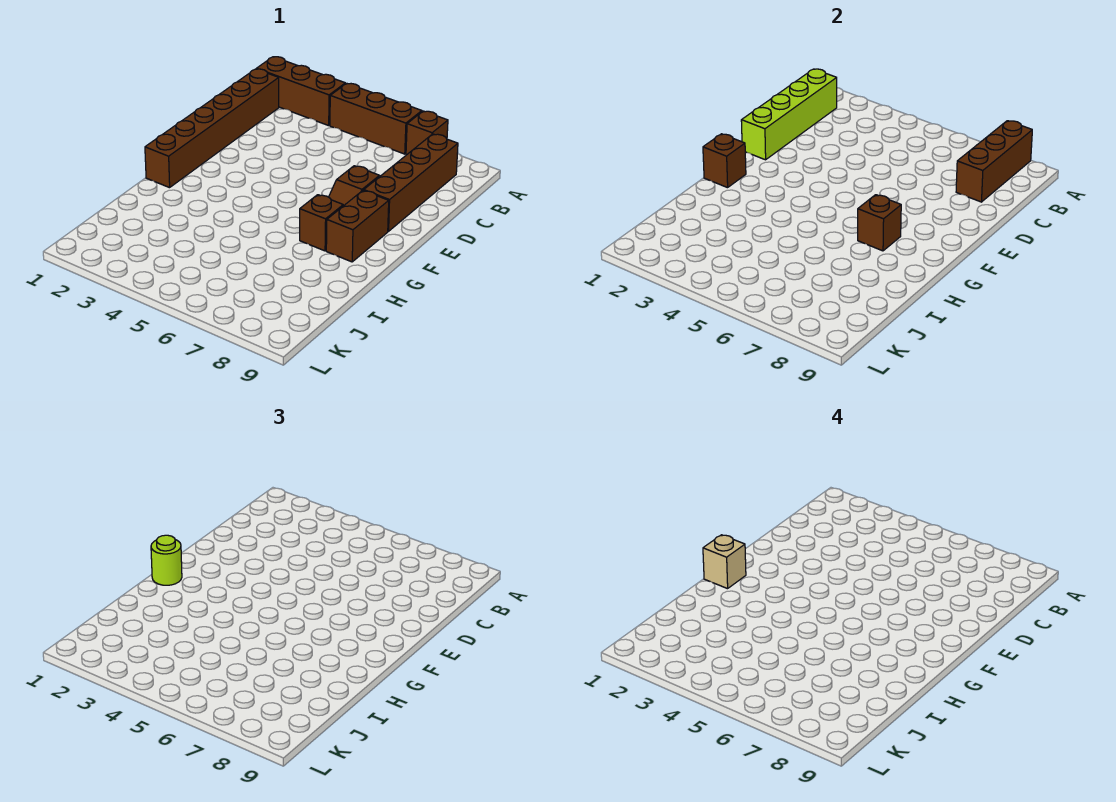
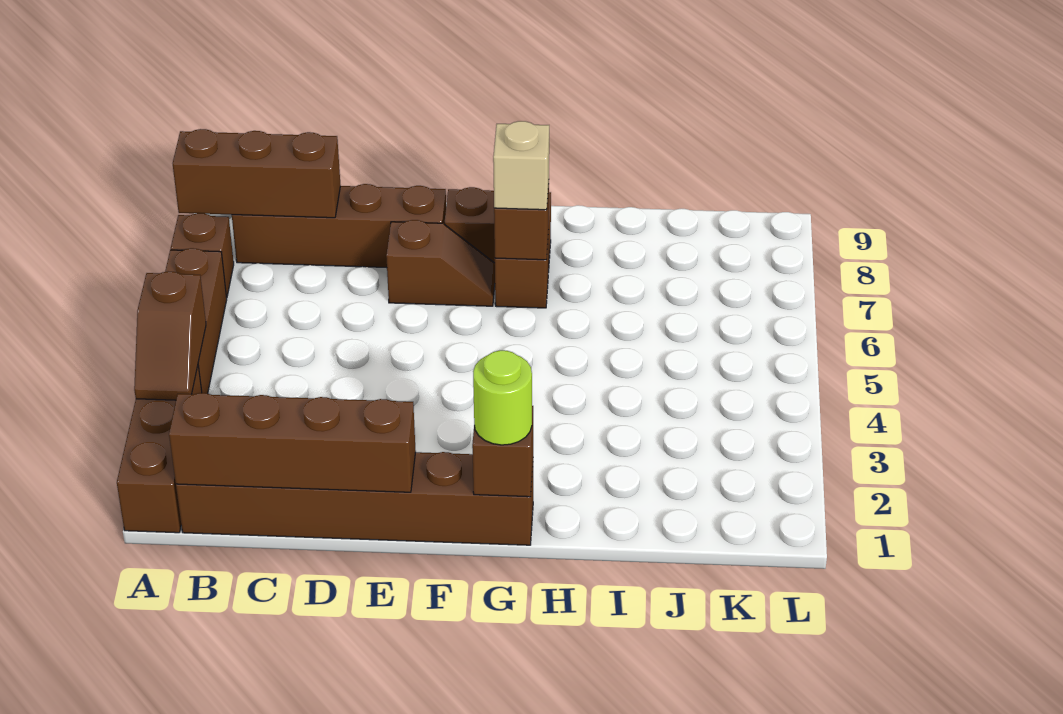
none -> brown slope A3:A4 level 2 top 4
lime brick B1:E1 level 2 -> brown brick B1:E1 level 2
tan brick G1 level 4 -> tan brick G7 level 3

